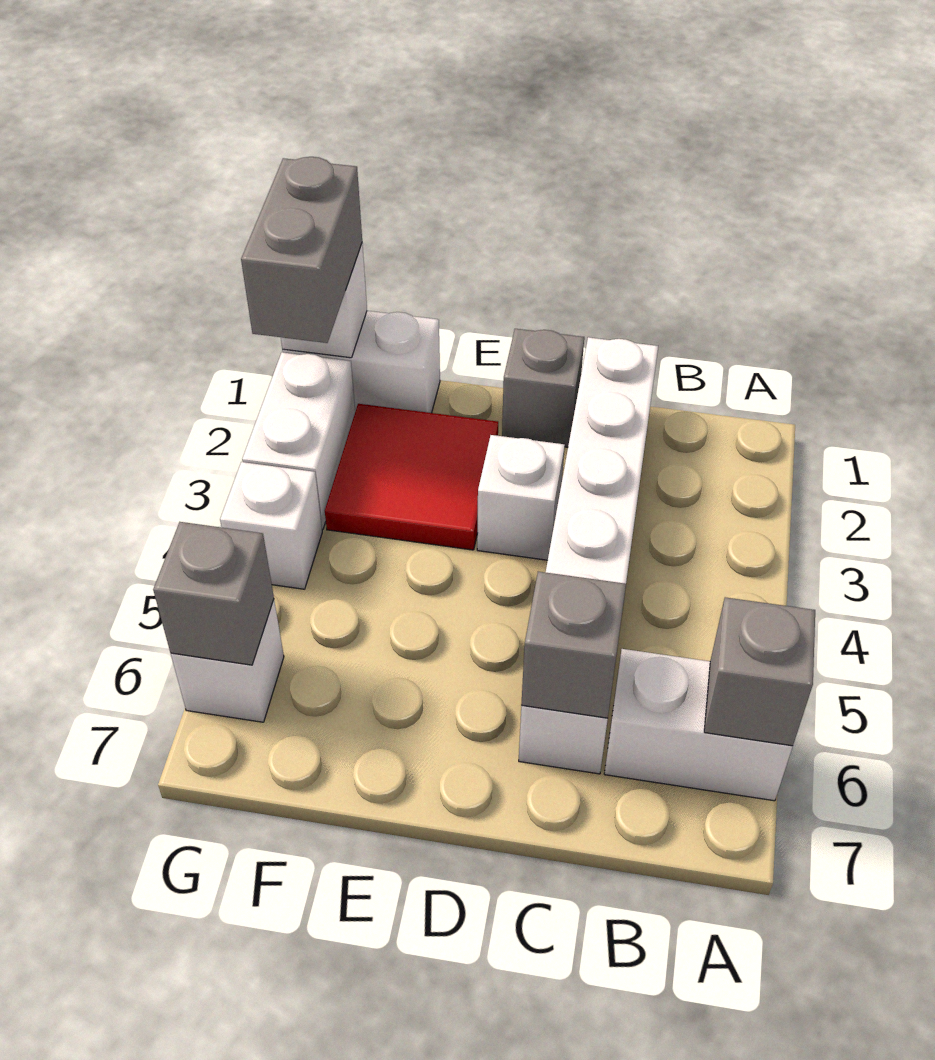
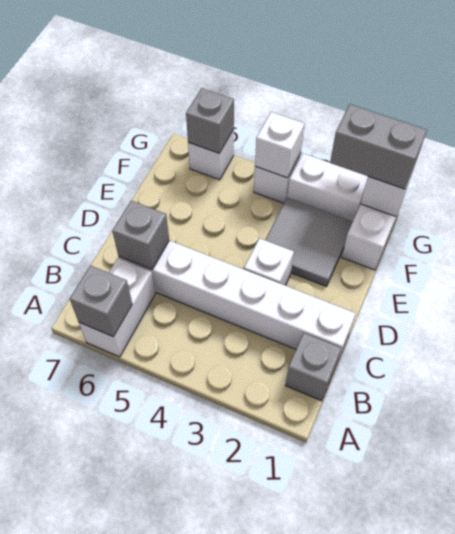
grey brick D1 level 1 -> grey brick B1 level 1
red tile E2:F3 level 1 -> grey tile E2:F3 level 1
none -> white brick G4 level 2

